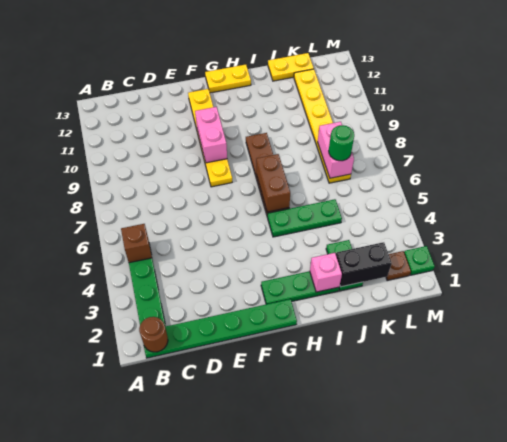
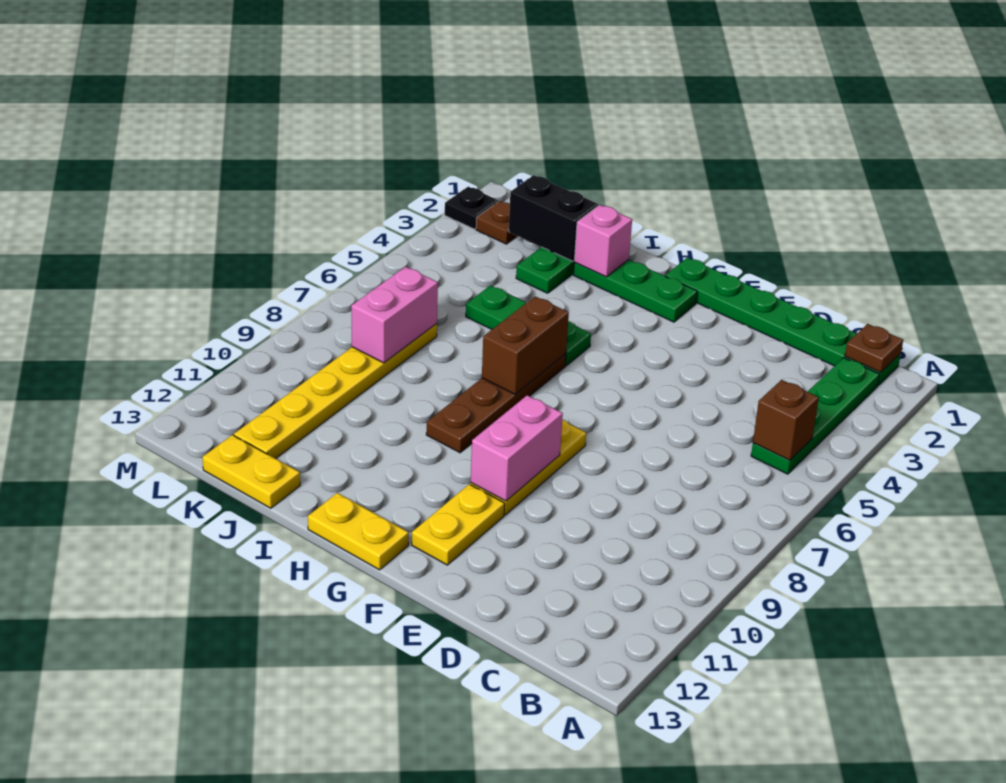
brown round brick B1 level 2 -> brown plate B1 level 2
green round brick K7 level 3 -> none
green plate M2 level 1 -> black plate M2 level 1

